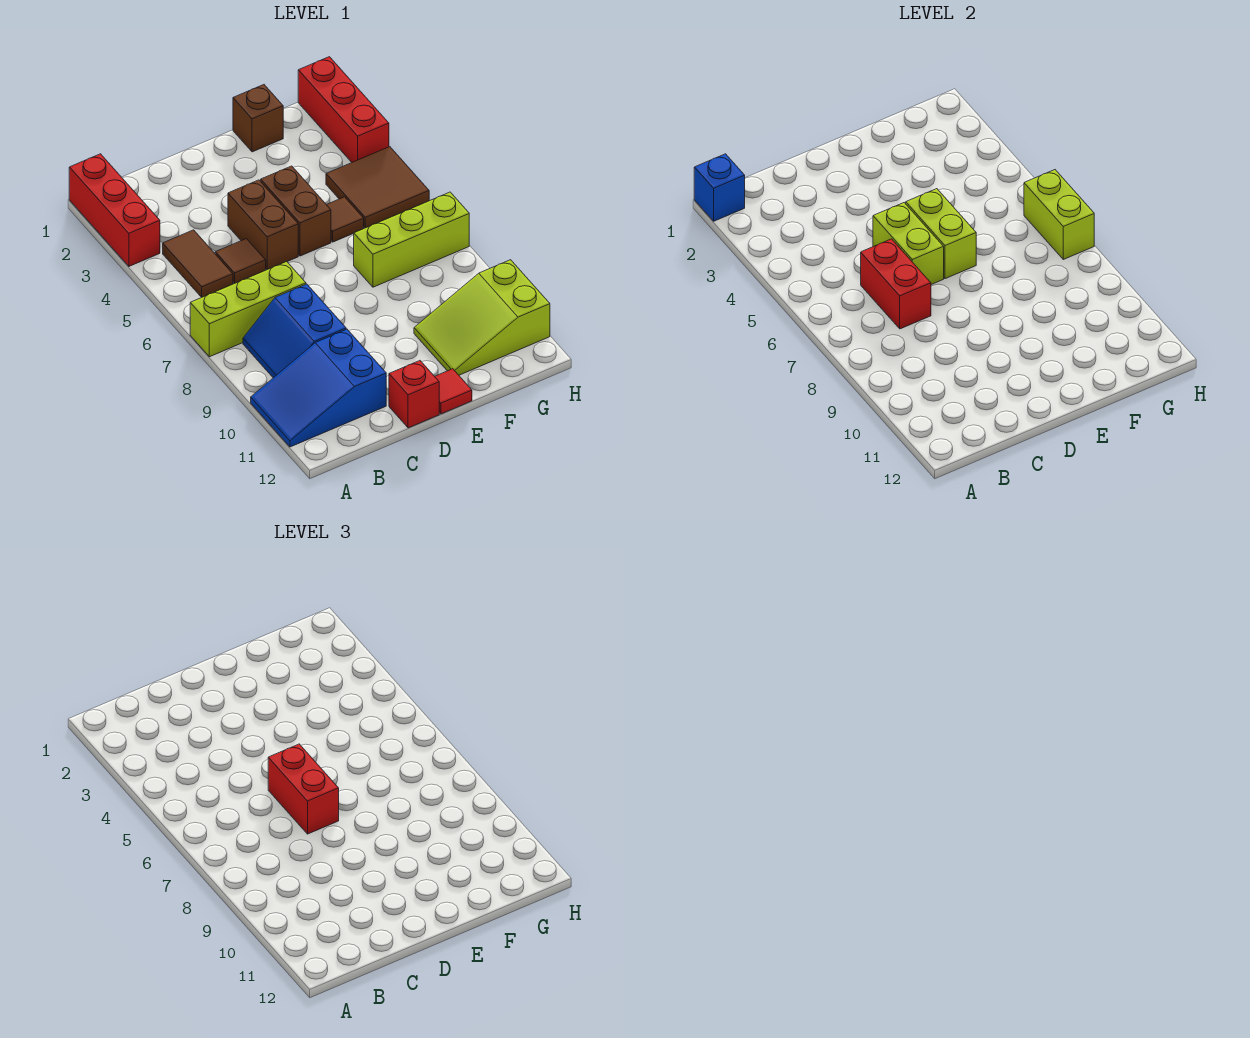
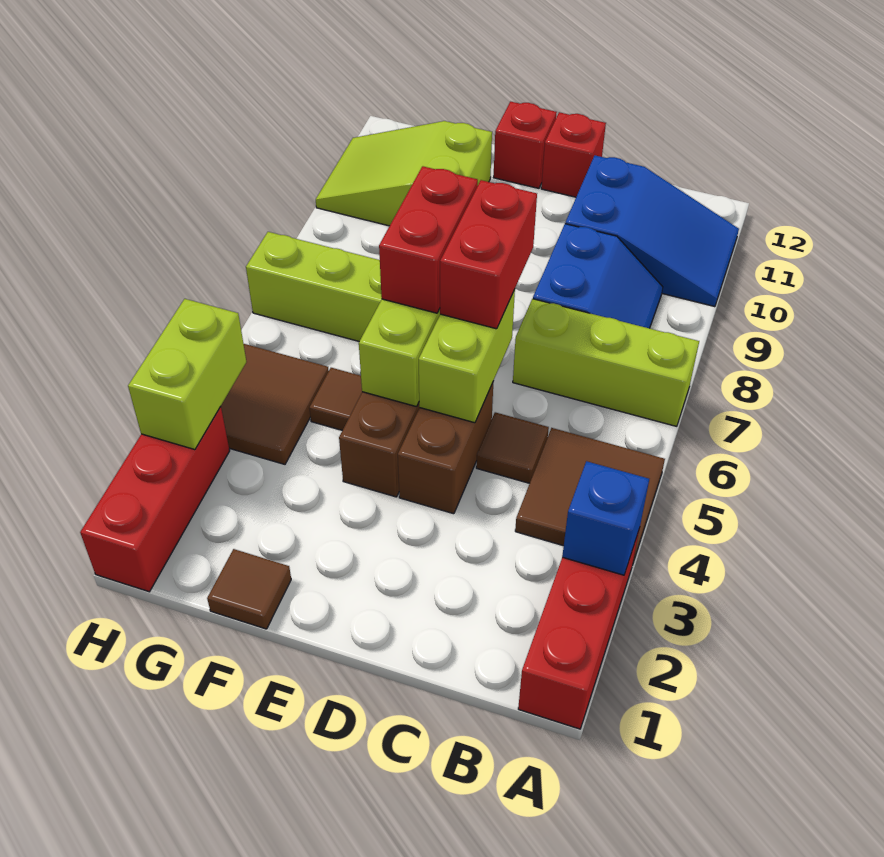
blue brick A1 level 2 -> blue brick A3 level 2
brown tile B4:B5 level 1 -> brown tile A4:B5 level 1
red brick C6:C7 level 2 -> red brick E6:E7 level 3
red tile E12 level 1 -> red brick E12 level 1
brown brick F1 level 1 -> brown tile F1 level 1
lime slope F10:H11 level 1 top H -> lime slope F10:H11 level 1 top F
lime brick H6:H7 level 2 -> lime brick H3:H4 level 2

